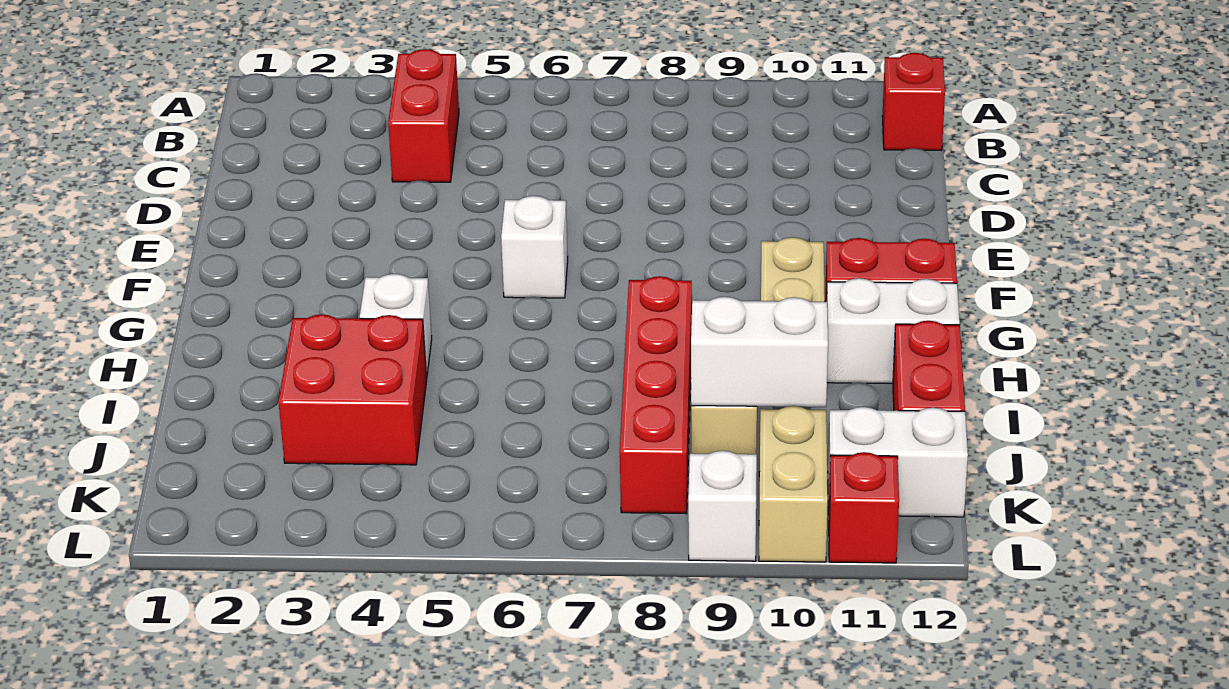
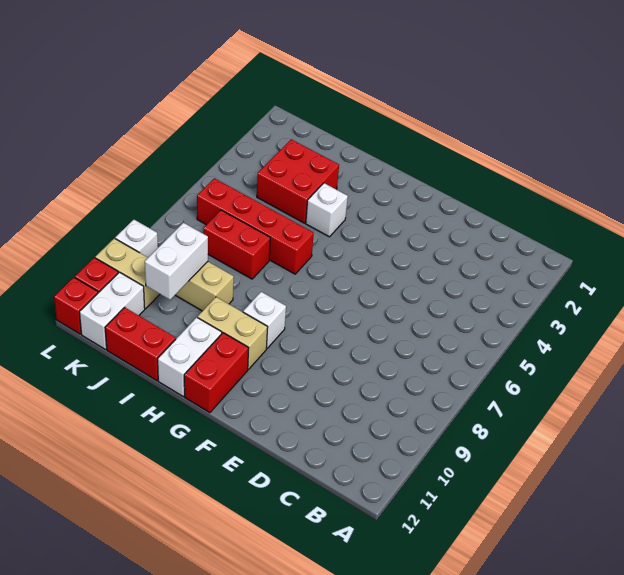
red brick B4:C4 level 1 -> red brick I7:J7 level 1
red brick B12 level 1 -> red brick L12 level 1
white brick F6 level 1 -> white brick G9 level 1
red brick H8:K8 level 1 -> red brick H6:K6 level 1

